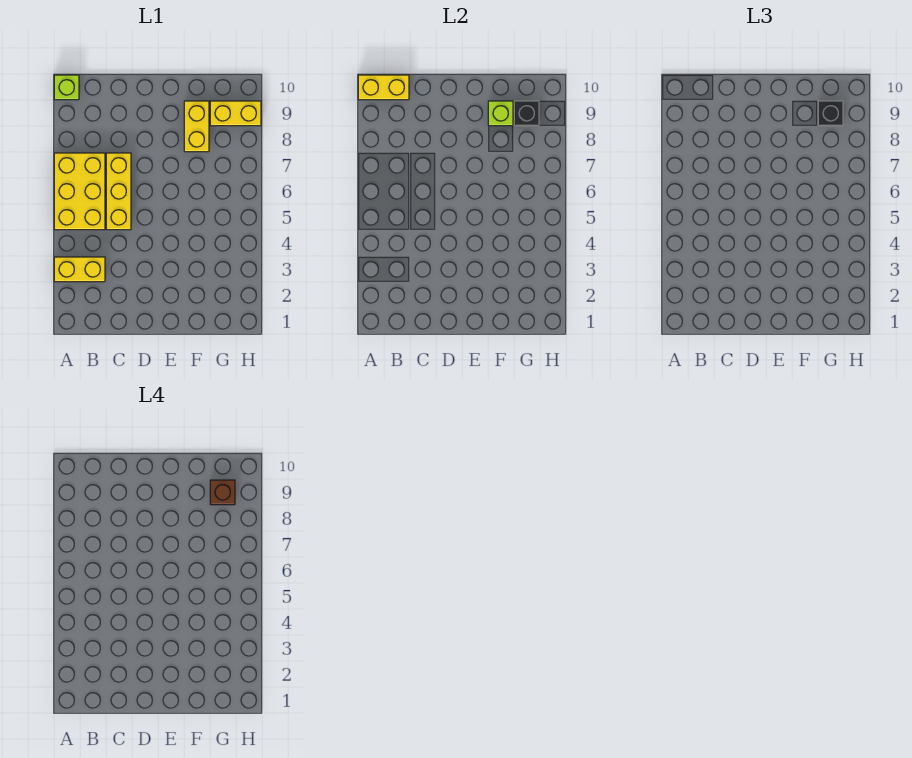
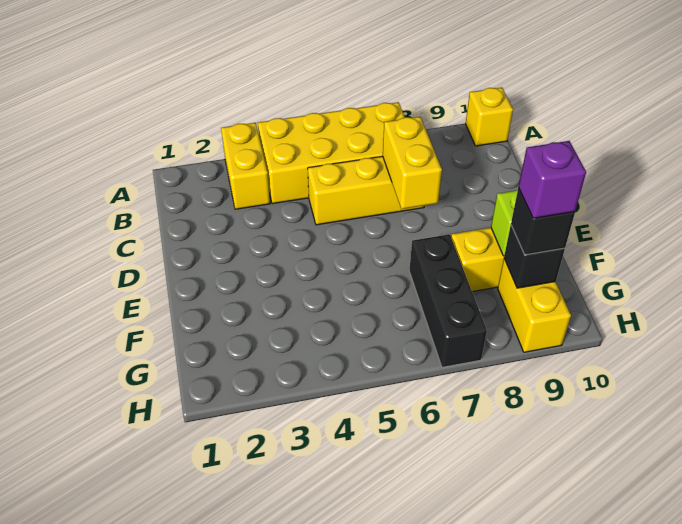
yellow brick A5:B7 level 1 -> yellow brick A4:B7 level 1
lime brick A10 level 1 -> yellow brick A10 level 1
yellow brick A10:B10 level 2 -> yellow brick C7:D7 level 2
none -> black brick F7:H7 level 1
brown brick G9 level 4 -> purple brick G9 level 4

